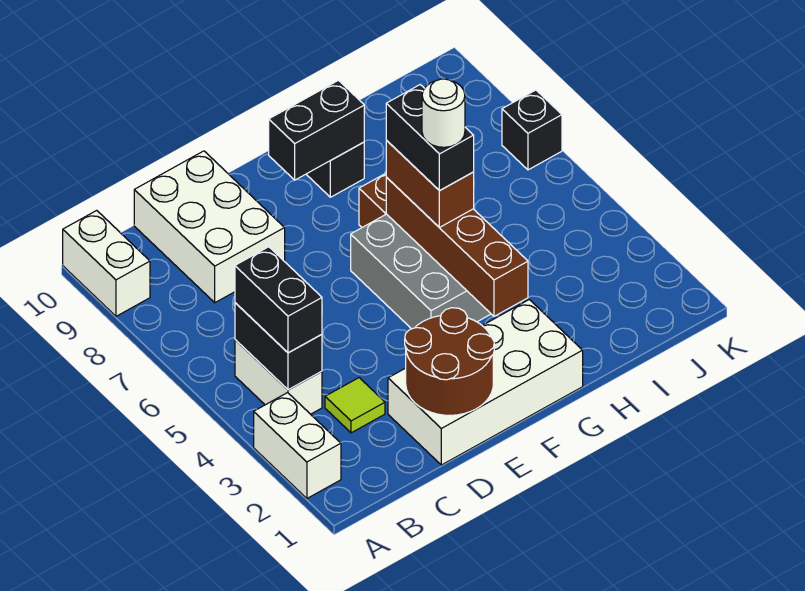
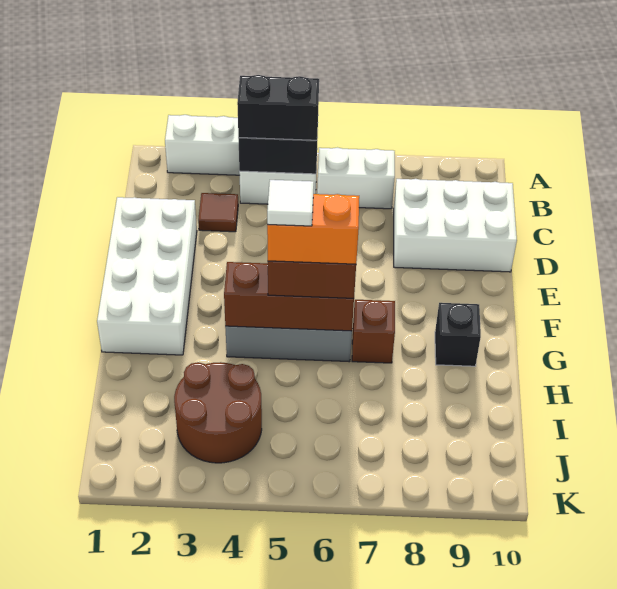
white brick A9:A10 level 1 -> white brick B6:B7 level 1
lime tile C3 level 1 -> brown tile C3 level 1
brown round brick D1:E2 level 2 -> brown round brick I3:J4 level 1
black brick F9:G9 level 2 -> none
brown brick G3:G6 level 2 -> brown brick G4:G6 level 2
black brick G5:G6 level 4 -> orange brick G5:G6 level 4
white round brick G5 level 5 -> white tile G5 level 5
black brick K7 level 1 -> none

